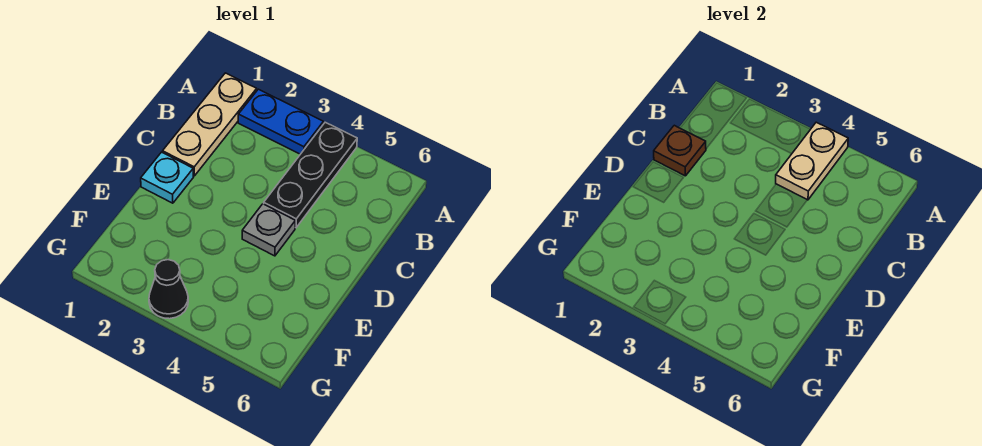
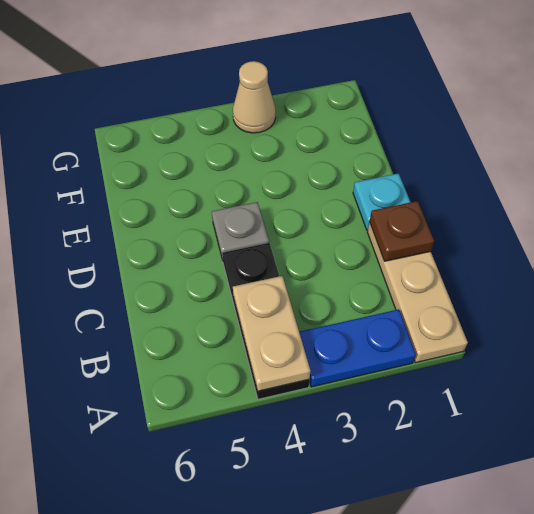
black cone G3 level 1 -> tan cone G3 level 1

